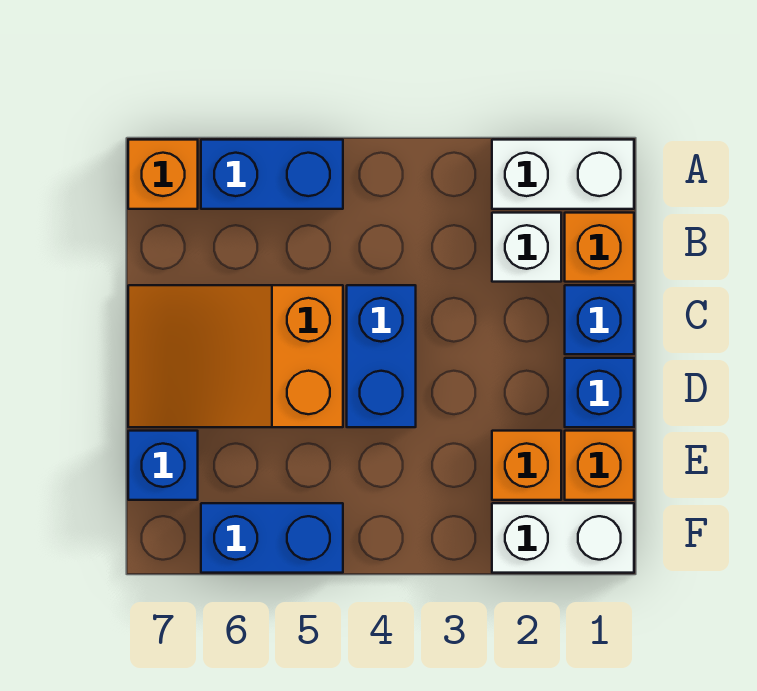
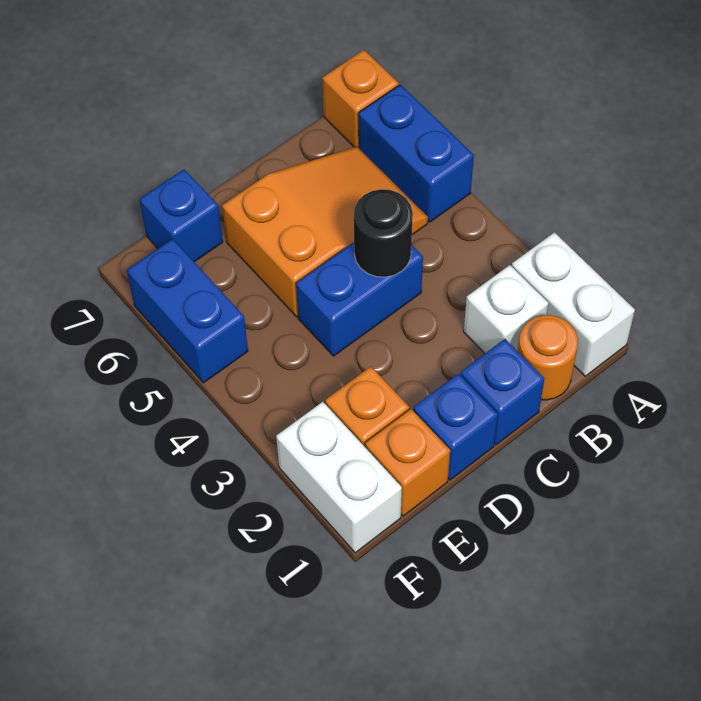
orange brick B1 level 1 -> orange round brick B1 level 1
none -> black round brick C4 level 2
orange slope C5:D7 level 1 top 5 -> orange slope B5:D6 level 1 top D

